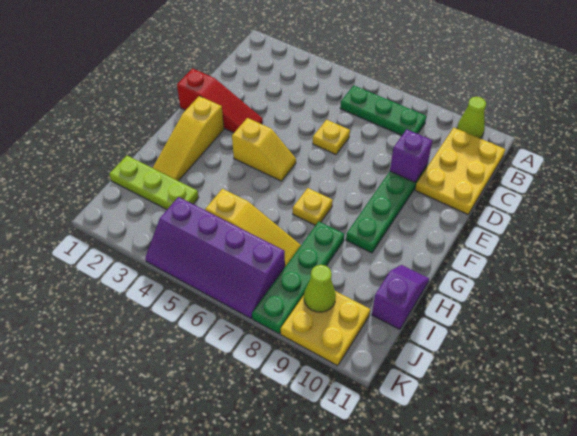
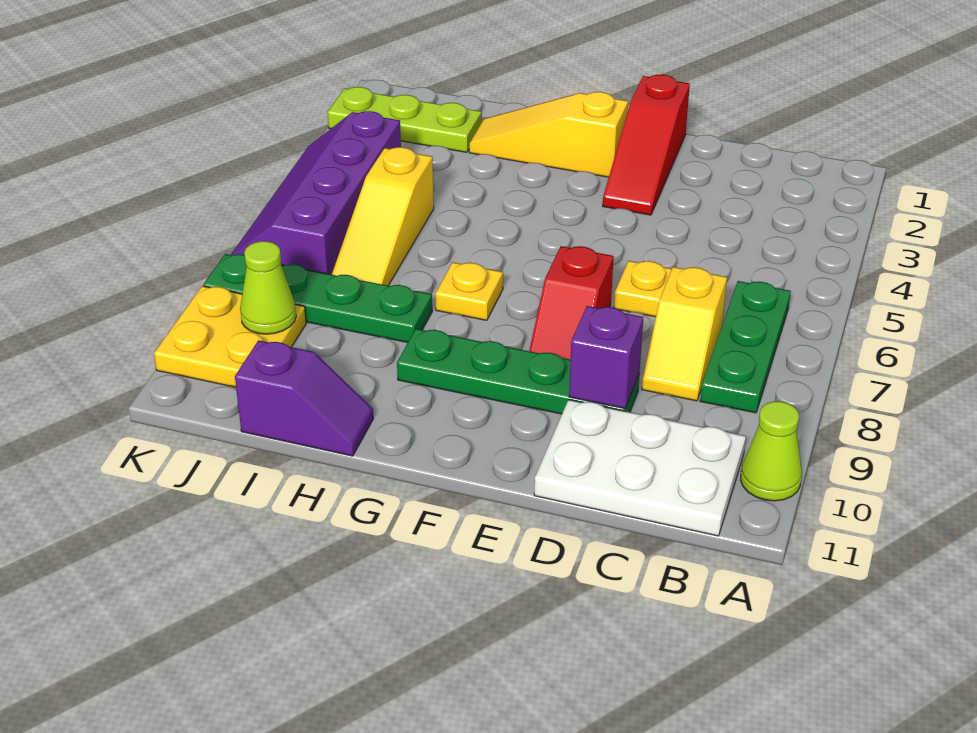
yellow plate B10:D11 level 1 -> white plate B10:D11 level 1
none -> red slope E7:E8 level 1 top 7
yellow slope F4:F5 level 1 top 4 -> yellow slope C7:C8 level 1 top 7
lime plate I1:I3 level 1 -> lime plate I2:K2 level 1

